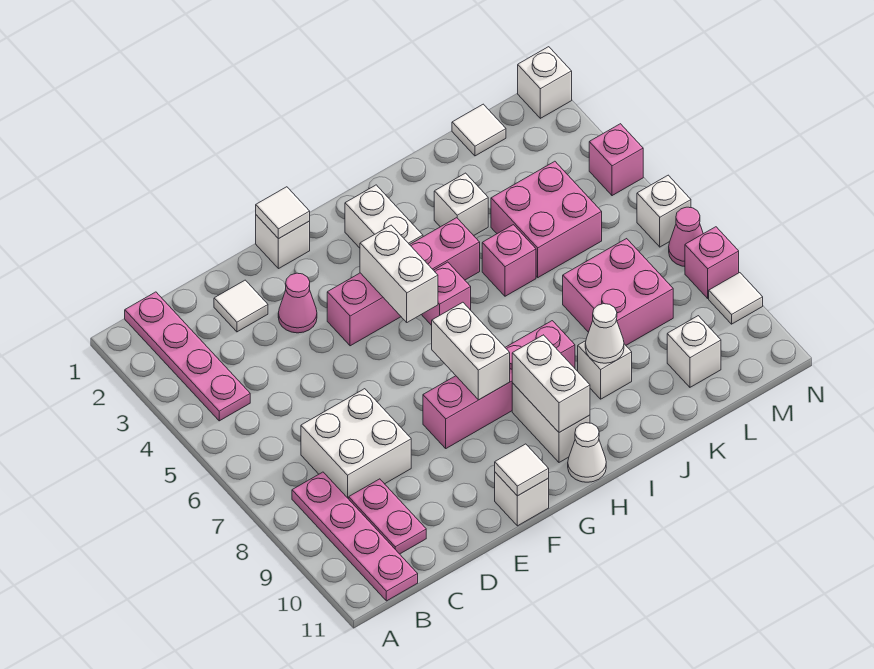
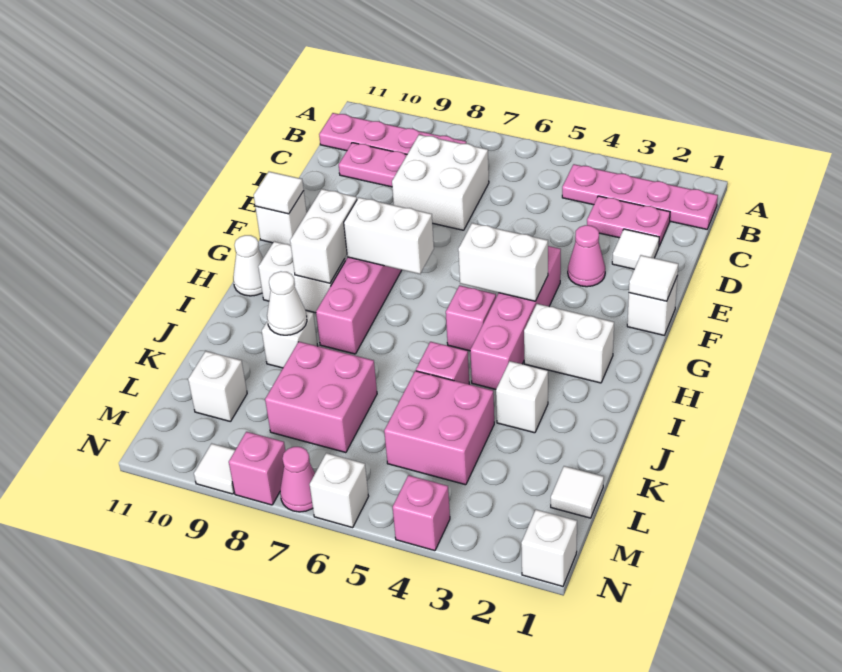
none -> pink plate C2:C3 level 1
white brick H9:H10 level 2 -> white brick G9:H9 level 2

